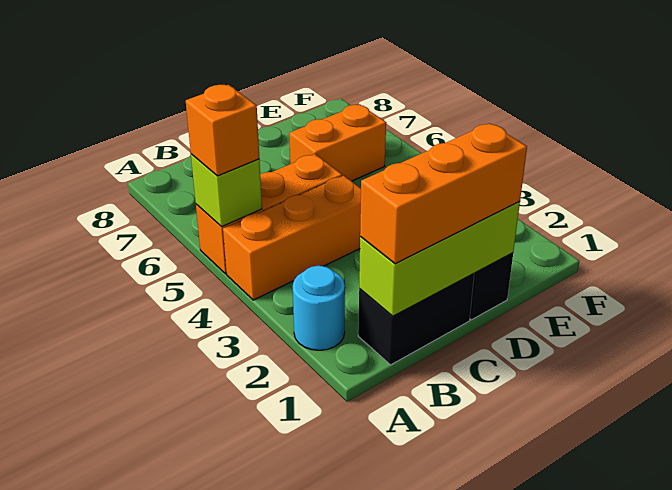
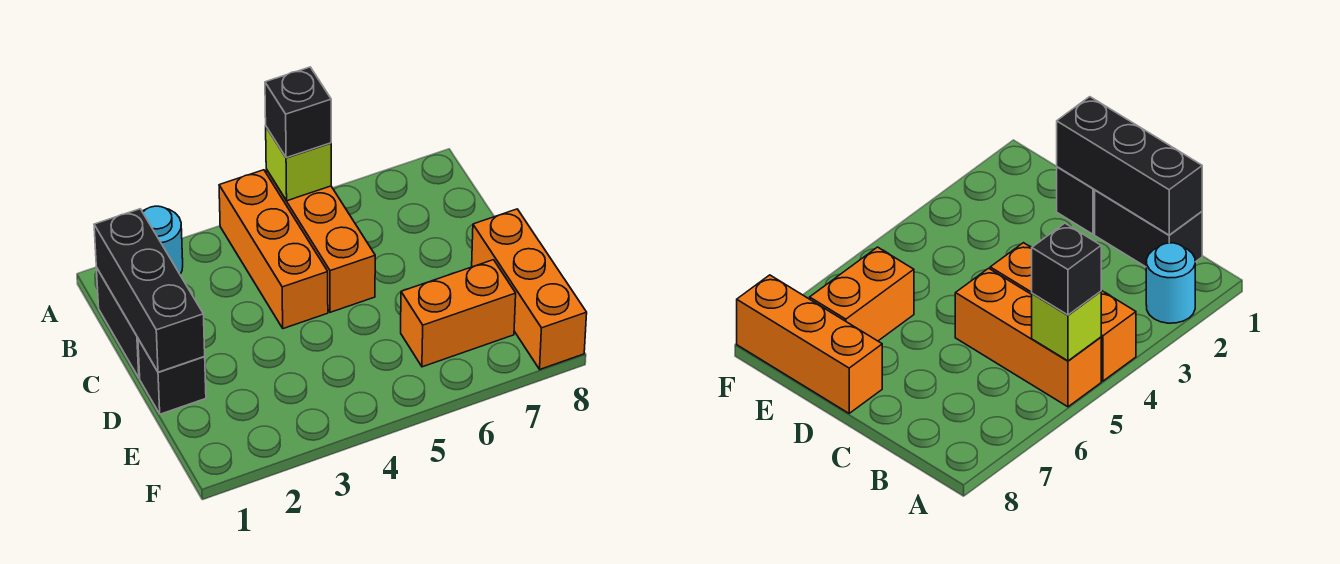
orange brick A5 level 3 -> black brick A5 level 3
lime brick B1:D1 level 2 -> black brick B1:D1 level 2
orange brick B1:D1 level 3 -> orange brick D8:F8 level 1
orange brick D6:E6 level 1 -> orange brick E6:E7 level 1

